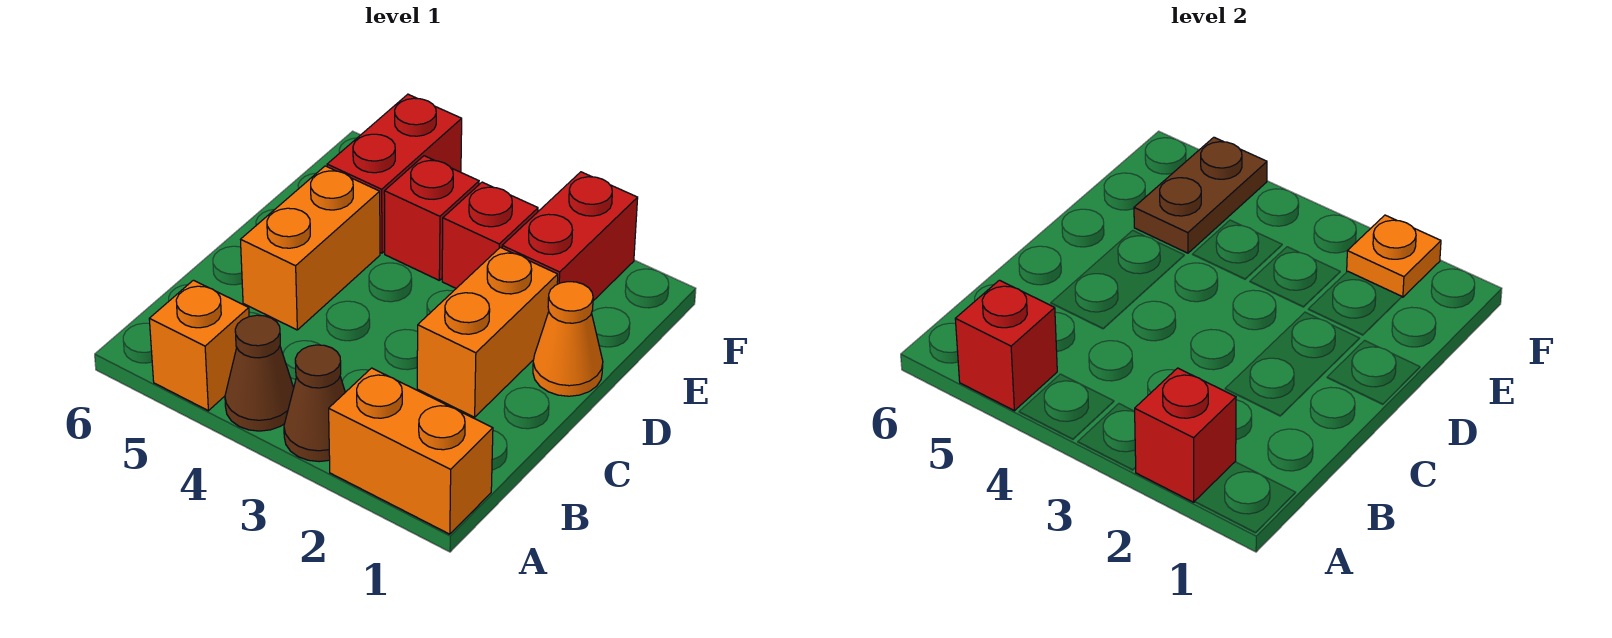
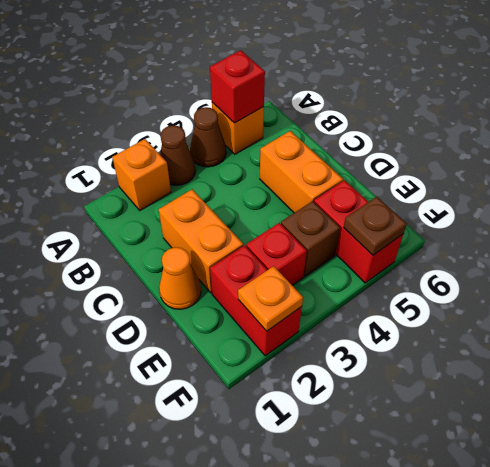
orange brick A1:A2 level 1 -> orange brick A2 level 1
red brick A2 level 2 -> none
red brick E4 level 1 -> brown brick E4 level 1
brown plate E5:F5 level 2 -> brown plate F5 level 2

